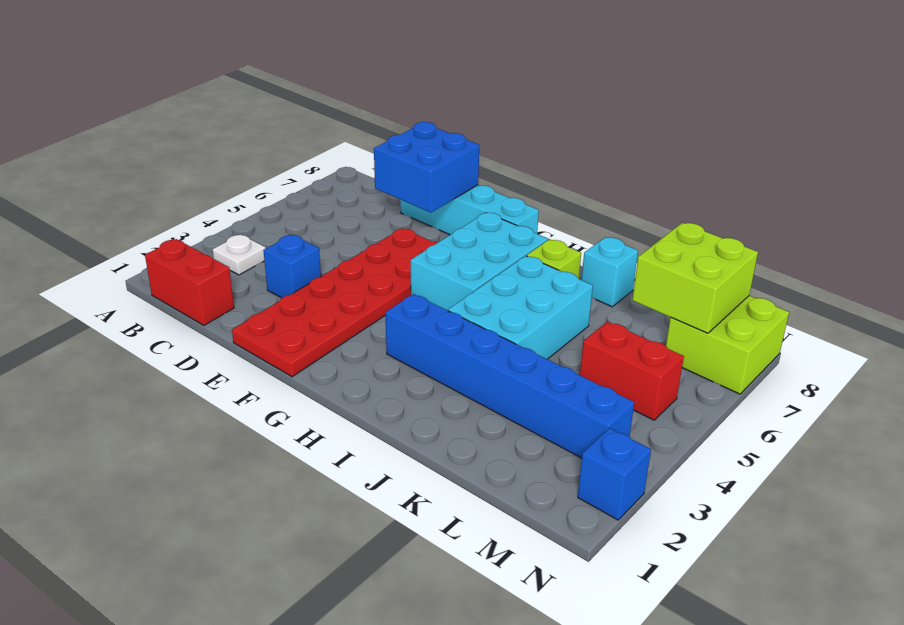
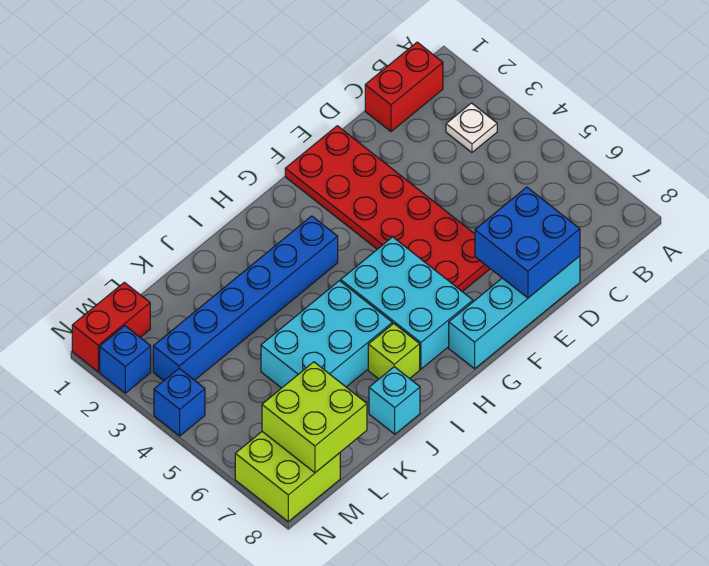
blue brick D3 level 1 -> blue brick N4 level 1
cyan brick I4:J6 level 1 -> cyan brick I5:K6 level 1
red brick L5:M5 level 1 -> red brick M1:N1 level 1

